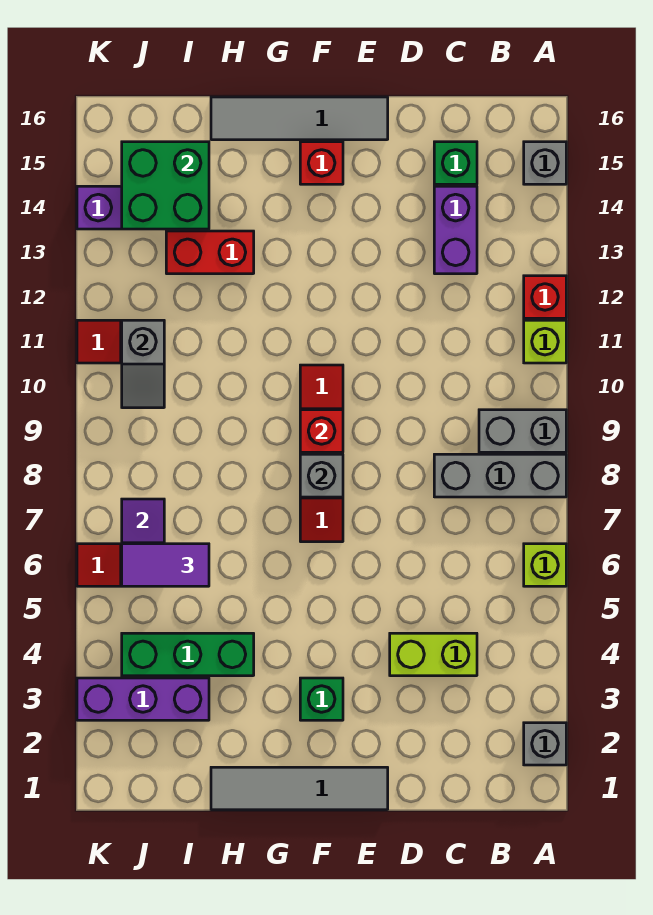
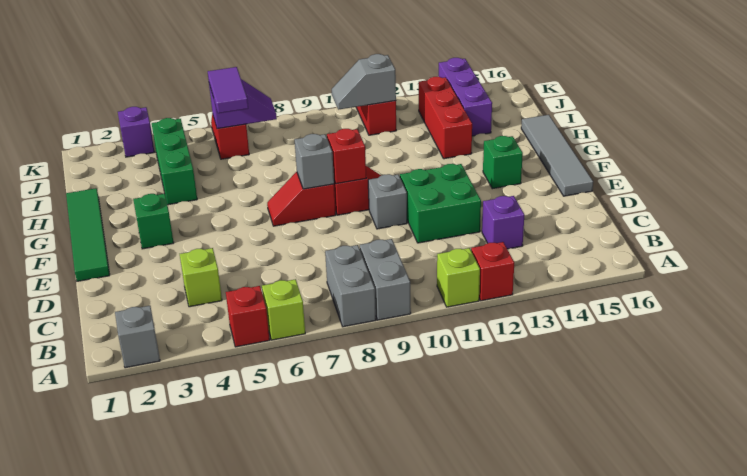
grey brick A8:C8 level 1 -> grey brick A8:B8 level 1
grey brick A15 level 1 -> grey brick E10 level 1
lime brick C4:D4 level 1 -> lime brick C4 level 1
purple brick C13:C14 level 1 -> purple brick C13 level 1
green brick C15 level 1 -> green brick F14 level 1
grey tile E1:H1 level 1 -> green tile E1:H1 level 1
red brick F15 level 1 -> red brick A5 level 1
red brick H13:I13 level 1 -> red brick H13:J13 level 1
purple brick I3:K3 level 1 -> purple brick K3 level 1
green brick I14:J15 level 2 -> green brick D11:E12 level 1

